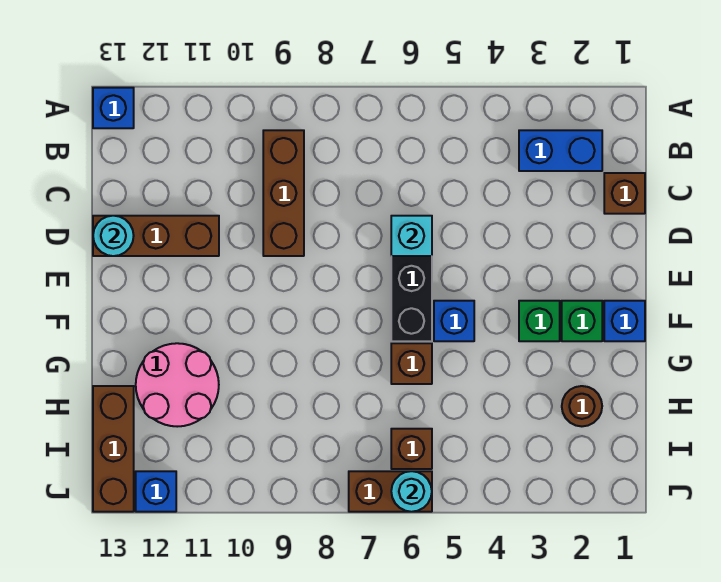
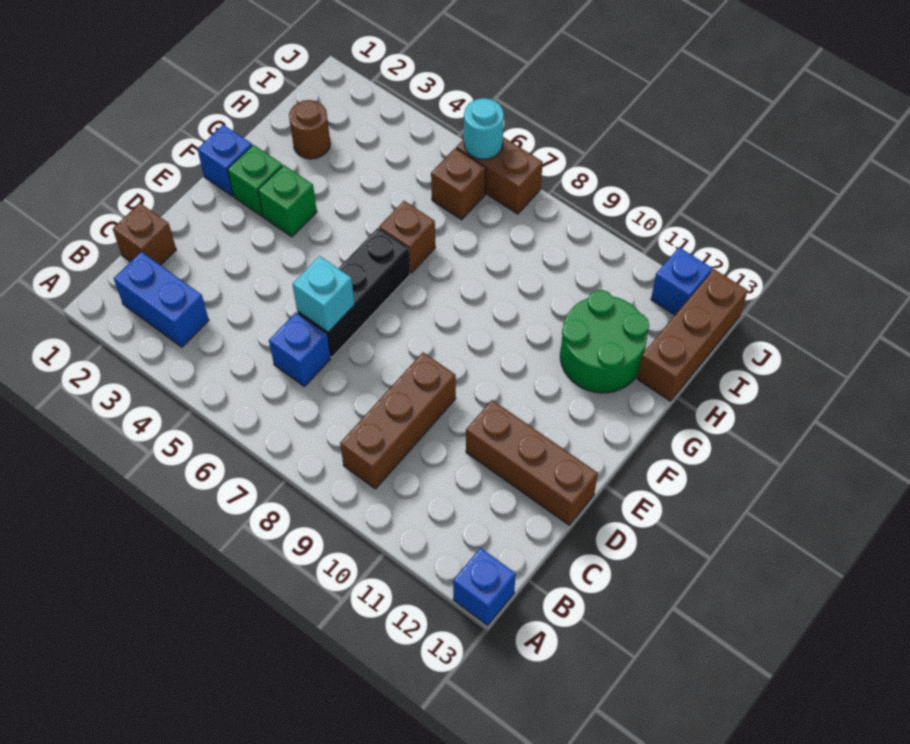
cyan round brick D13 level 2 -> none
blue brick F5 level 1 -> blue brick C6 level 1
pink round brick G11:H12 level 1 -> green round brick G11:H12 level 1

